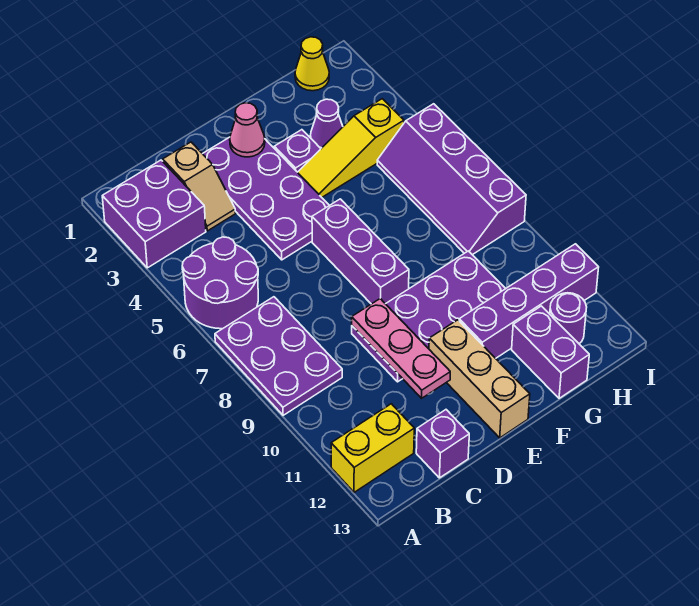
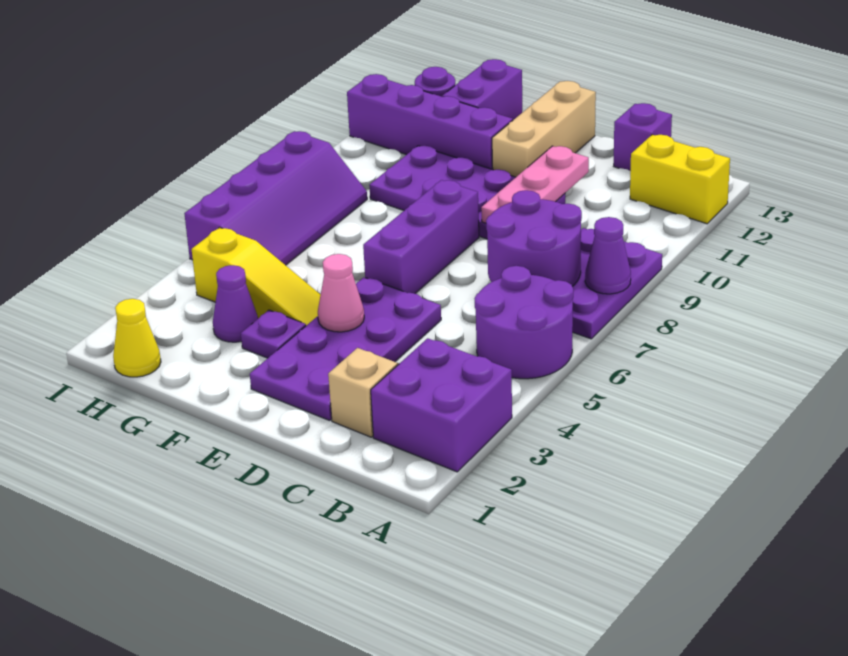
none -> purple cone A8 level 2
none -> purple round brick B7:C8 level 2
pink cone E2 level 2 -> pink cone E4 level 2

